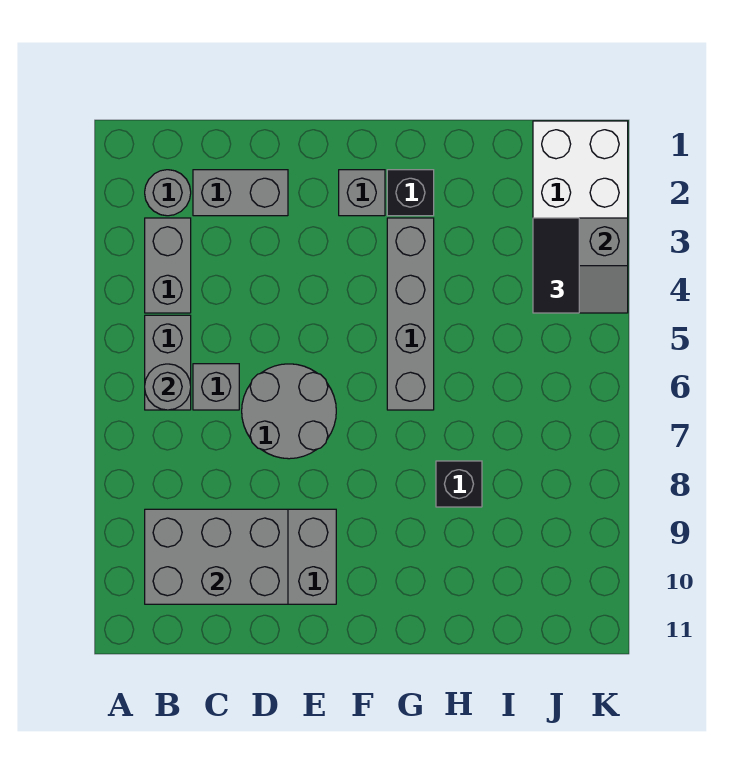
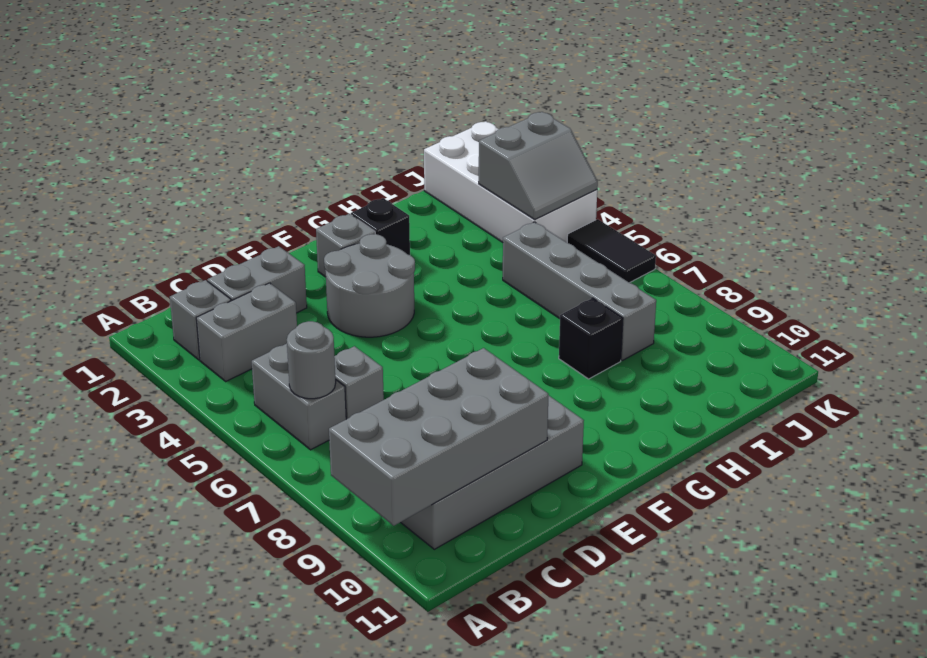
grey round brick B2 level 1 -> grey brick B2 level 1
grey brick B3:B4 level 1 -> grey brick B3:C3 level 1
grey brick B9:D10 level 2 -> grey brick A9:D10 level 2
grey round brick D6:E7 level 1 -> grey round brick E3:F4 level 1
grey brick G3:G6 level 1 -> grey brick I5:I8 level 1
black tile J3:J4 level 3 -> black tile K5:K6 level 1

